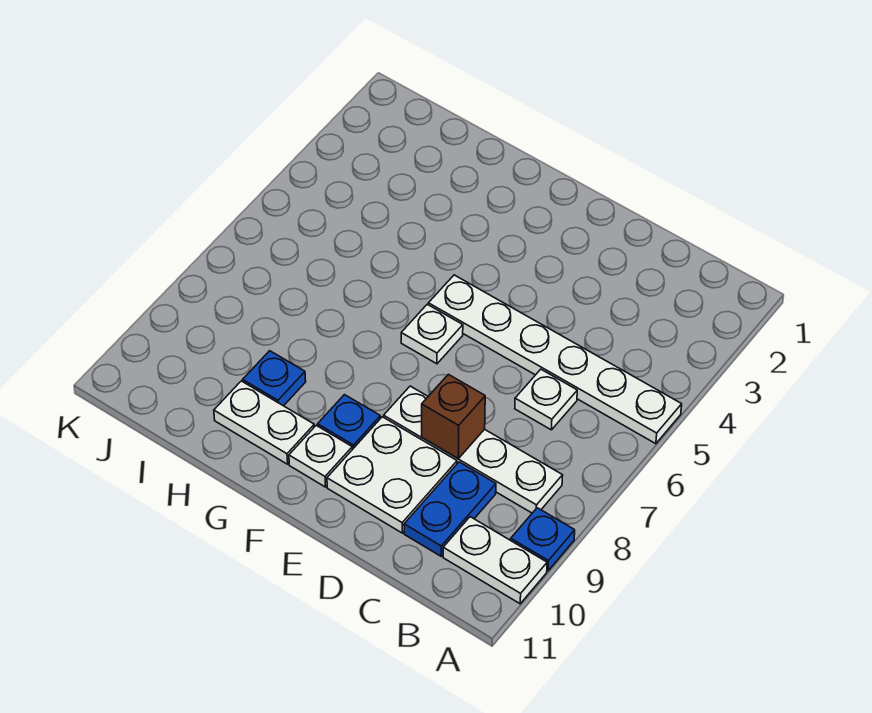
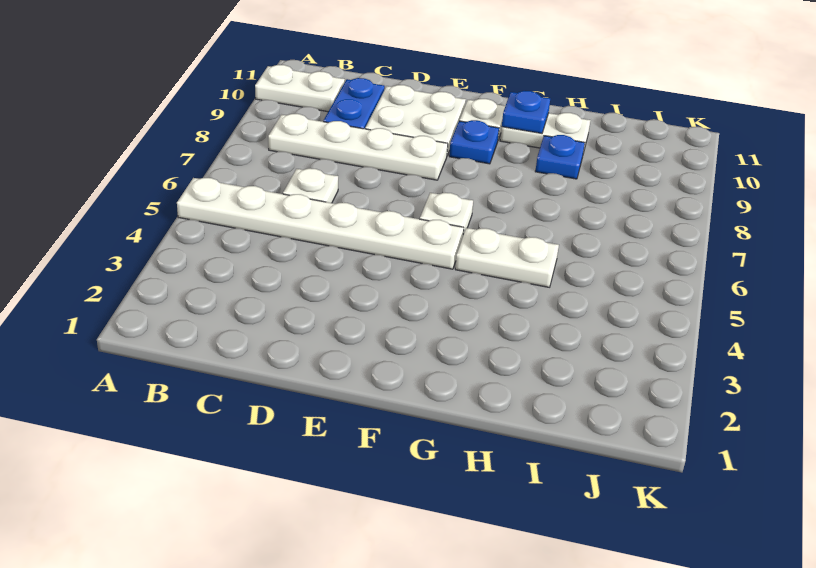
blue plate A9 level 1 -> blue plate G10 level 2
brown brick D8 level 2 -> none
none -> white plate G5:H5 level 1

